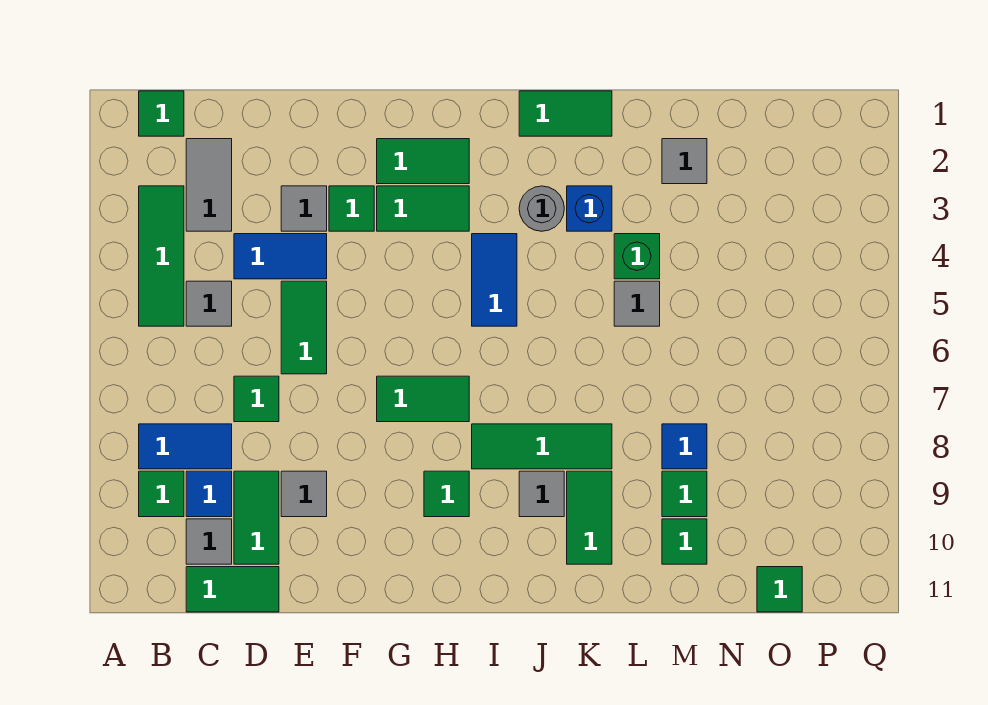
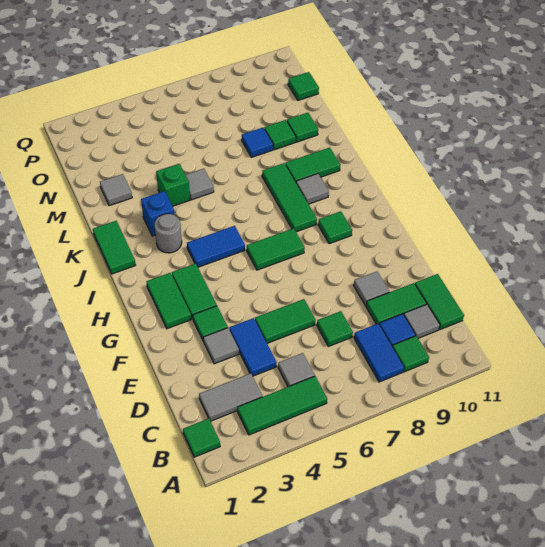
green tile G7:H7 level 1 -> green tile H6:H7 level 1

